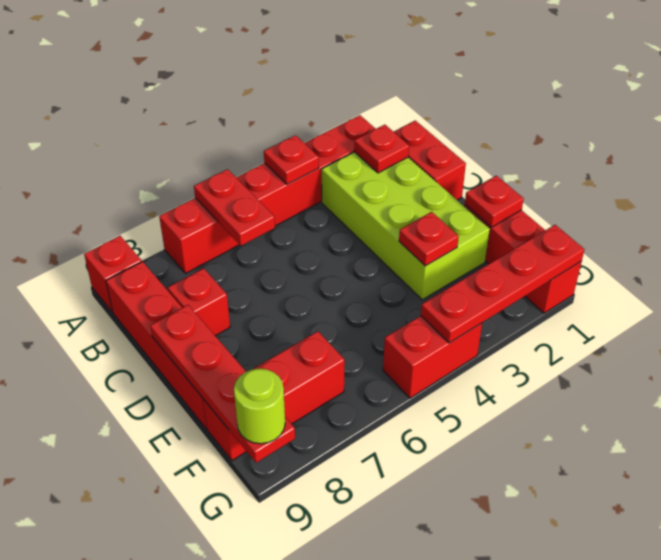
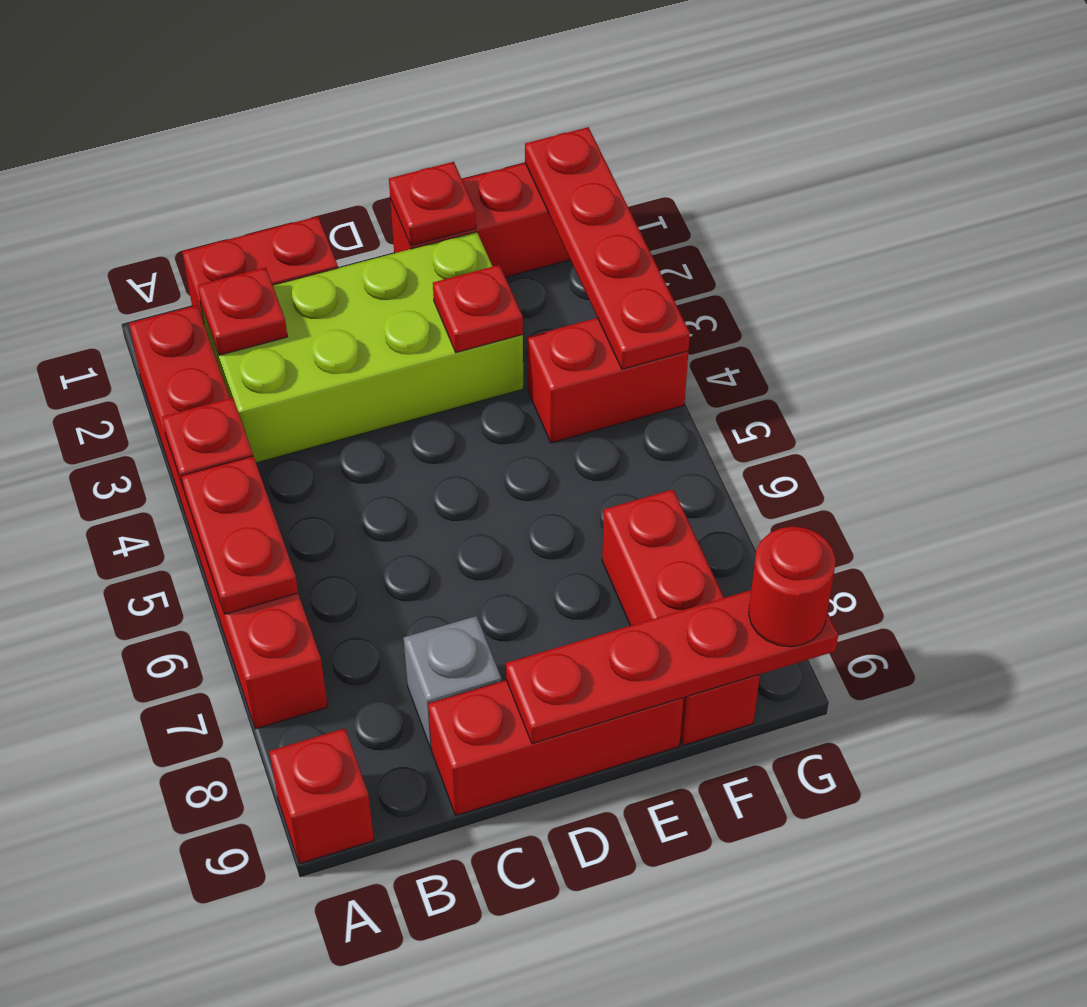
red plate A6:B6 level 2 -> red plate A5:A6 level 2
red brick B9:E9 level 1 -> red brick C9:E9 level 1
red brick C8 level 1 -> grey brick C8 level 1
red brick G4:G5 level 1 -> red brick F4:G4 level 1
lime round brick G9 level 3 -> red round brick G9 level 3

